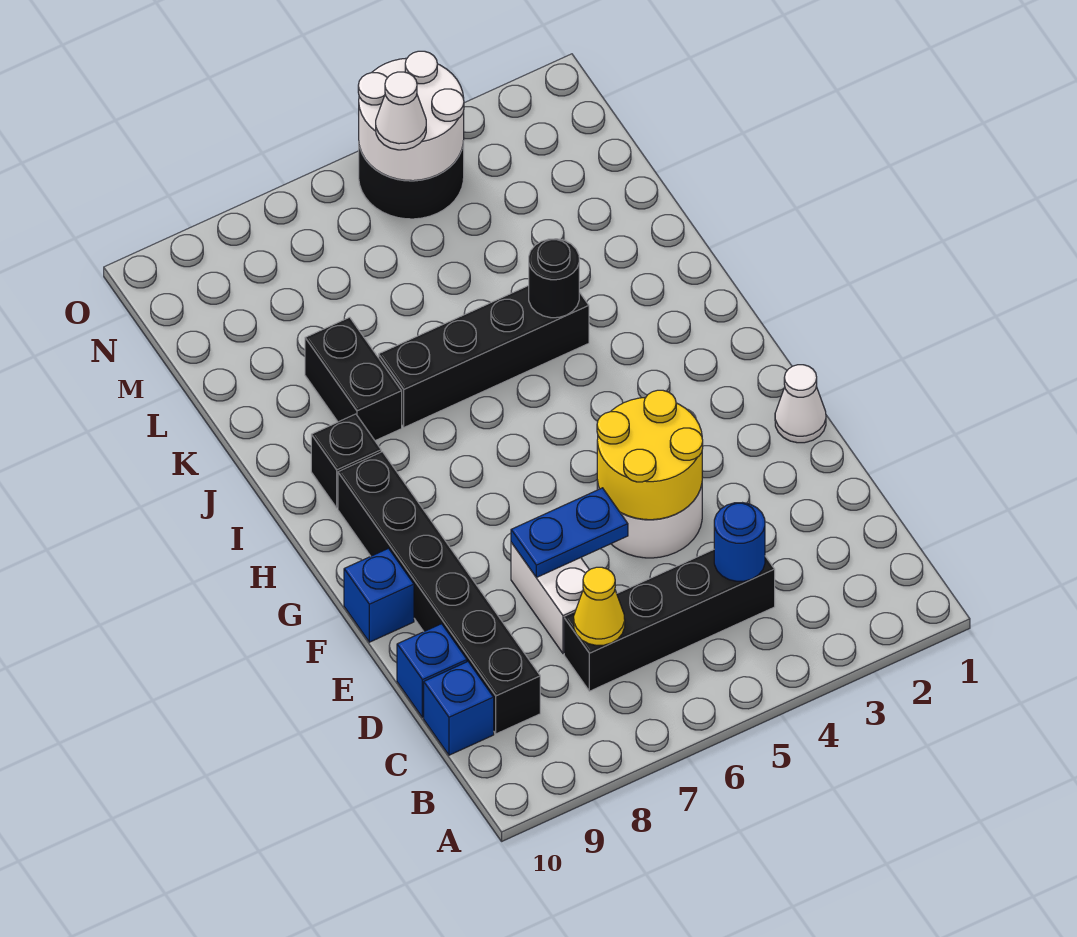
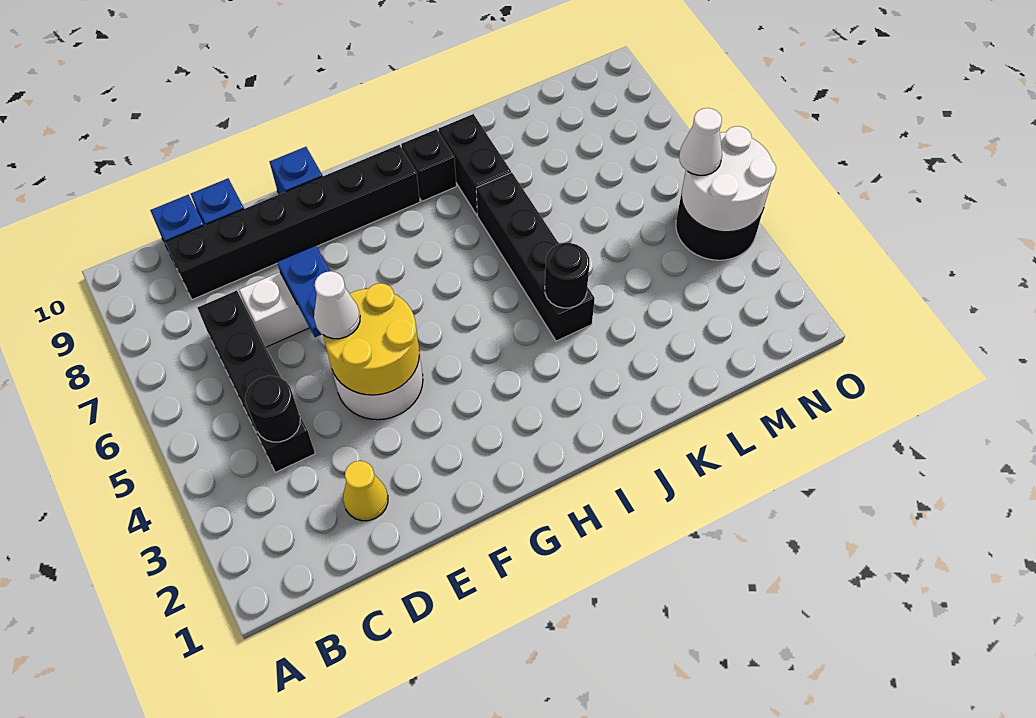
blue round brick C4 level 2 -> black round brick C4 level 2
yellow cone C7 level 2 -> yellow cone D2 level 1
white cone F1 level 1 -> white cone E5 level 3
black brick J8:K8 level 1 -> black brick J8:J9 level 1

